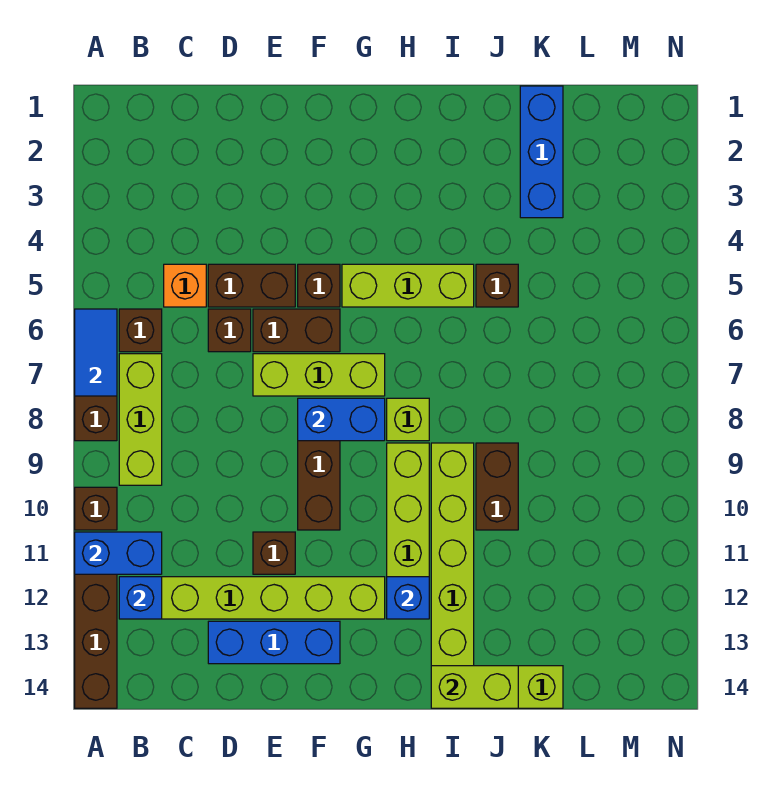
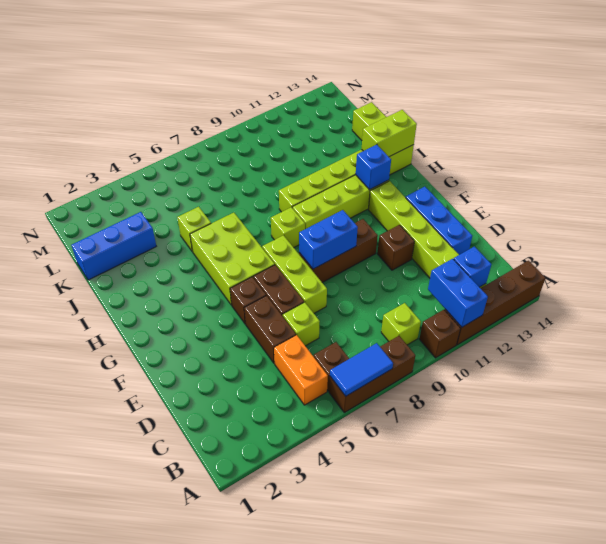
lime brick B7:B9 level 1 -> lime brick B9 level 1
orange brick C5 level 1 -> orange brick B5:C5 level 1
brown brick D6 level 1 -> lime brick D6 level 1
blue brick F8:G8 level 2 -> blue brick F8:F9 level 2
lime brick G5:I5 level 1 -> lime brick G5:I6 level 1
lime brick I14:J14 level 2 -> lime brick I13:I14 level 2
brown brick J5 level 1 -> lime brick J5 level 1
brown brick J9:J10 level 1 -> none

